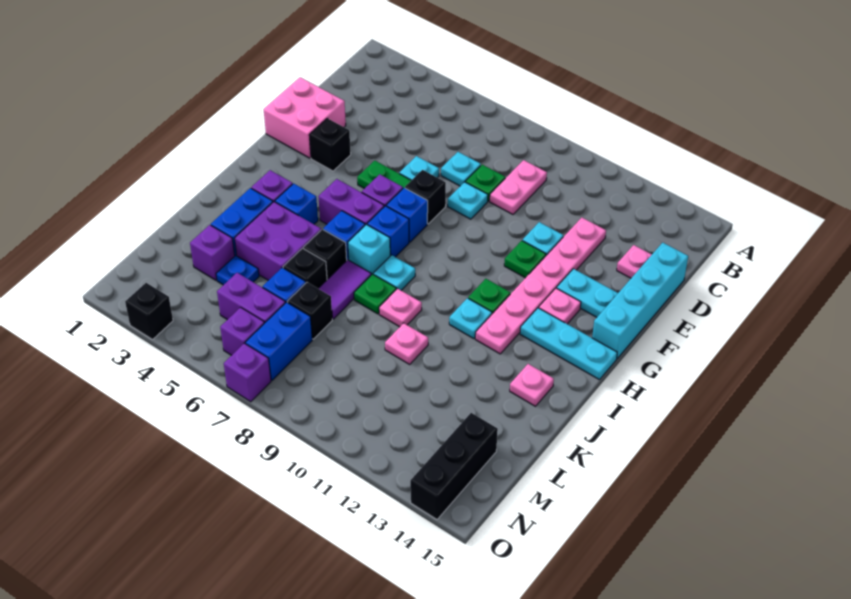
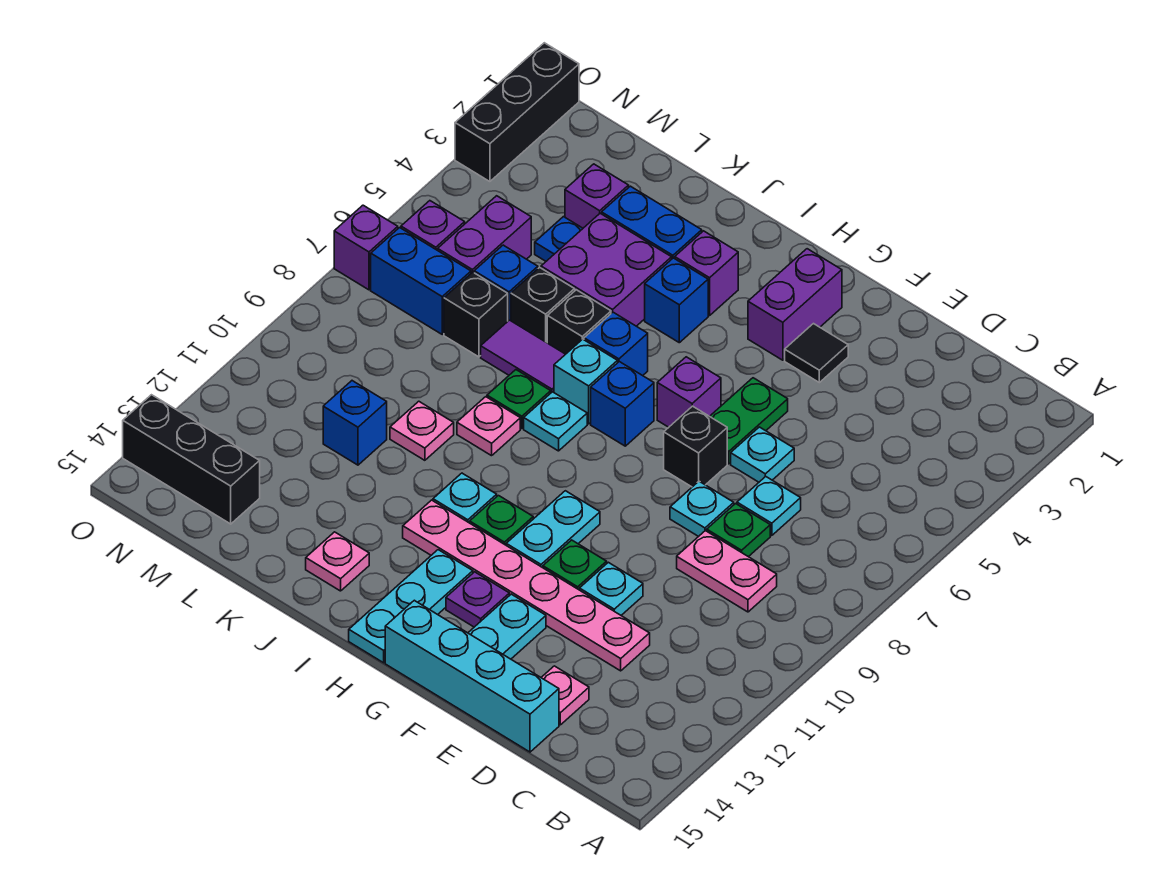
pink brick E1:F2 level 1 -> none
black brick F3 level 1 -> black tile F3 level 1
blue brick G7 level 1 -> blue brick L11 level 1
none -> cyan plate G10:G11 level 1
pink plate G13 level 1 -> purple plate G13 level 1
purple brick H5:H6 level 1 -> purple brick G2:G3 level 1
black brick O3 level 1 -> black brick O1:O3 level 1

